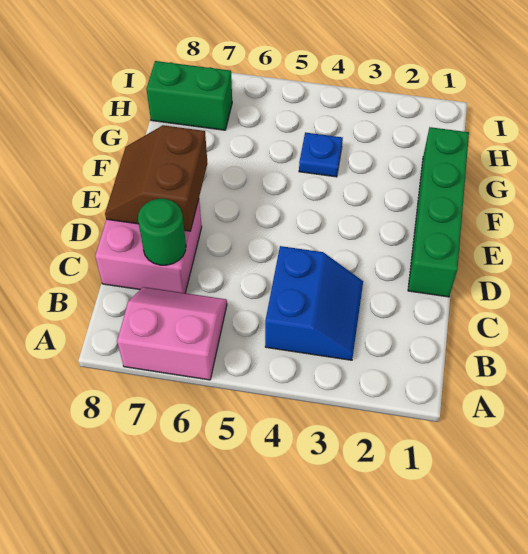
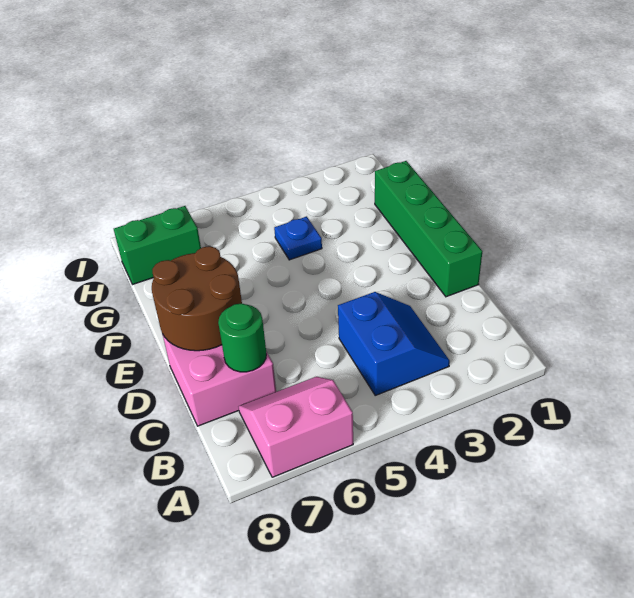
brown slope D7:E8 level 2 top 7 -> brown round brick D7:E8 level 2

